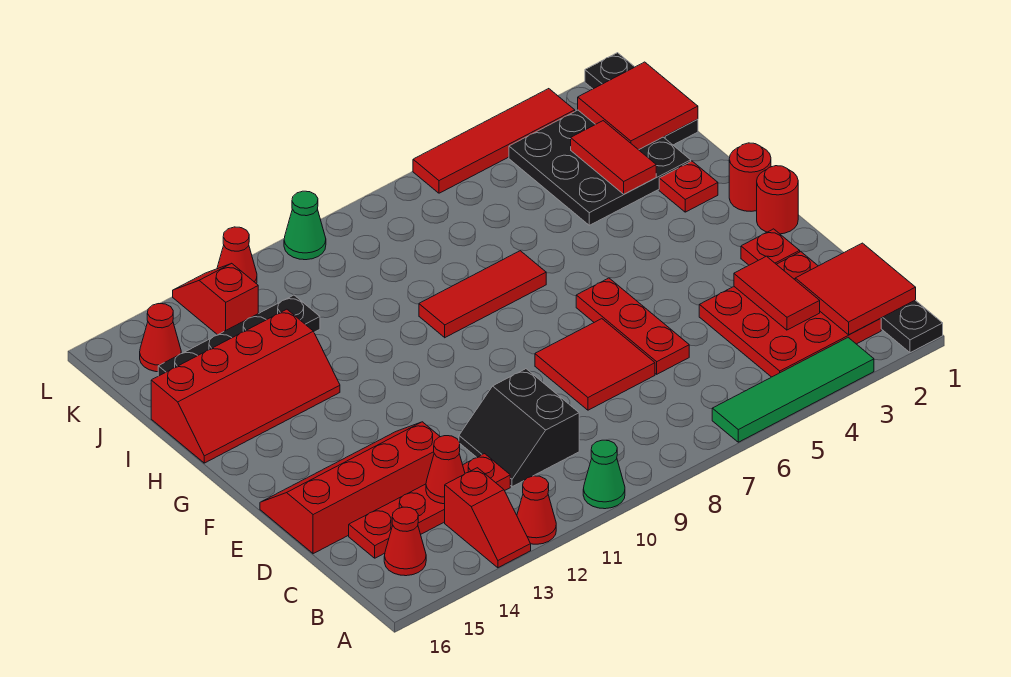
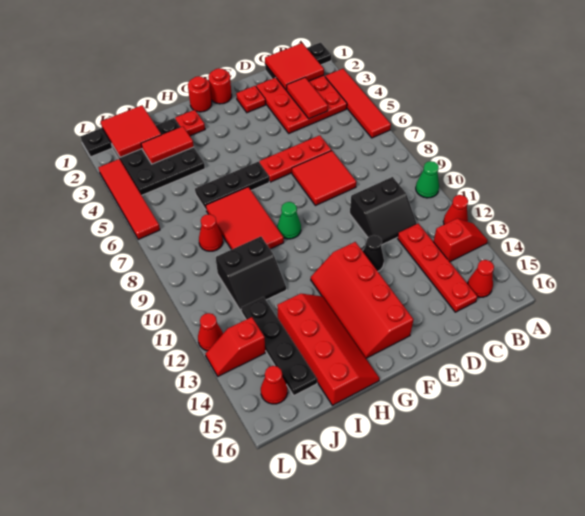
green tile A3:A6 level 1 -> red tile A3:A6 level 1
red tile C3:D3 level 2 -> red tile C3:C4 level 2
red cone C13 level 2 -> red cone J8 level 1
red slope D13:E16 level 1 top D -> red slope F12:G15 level 1 top F
none -> black cone E12 level 1
none -> black plate G6:I6 level 1
red tile H7:H9 level 1 -> red tile H7:I9 level 1
none -> black slope I10:J11 level 1 top 10
green cone L10 level 1 -> green cone G9 level 1

